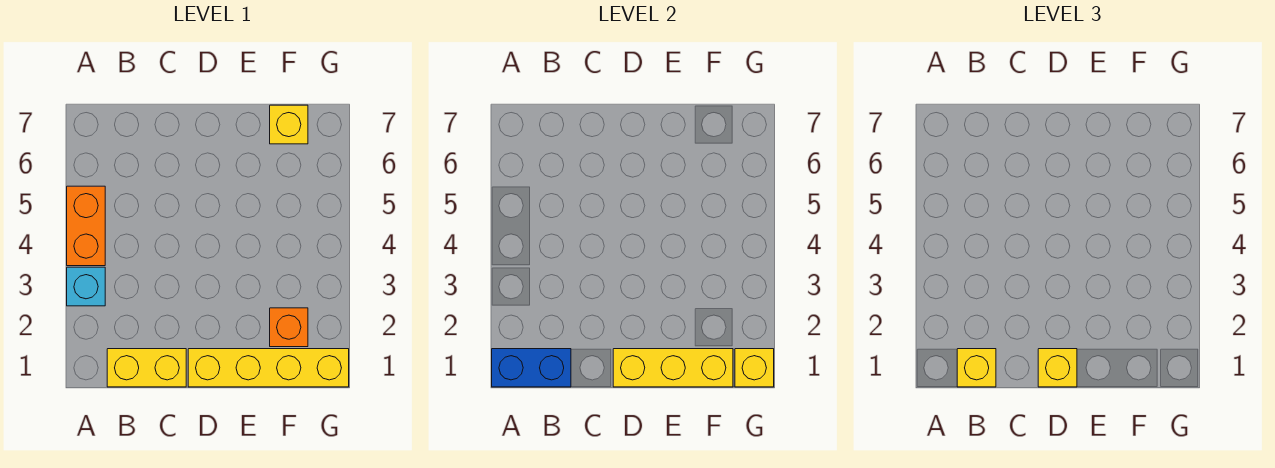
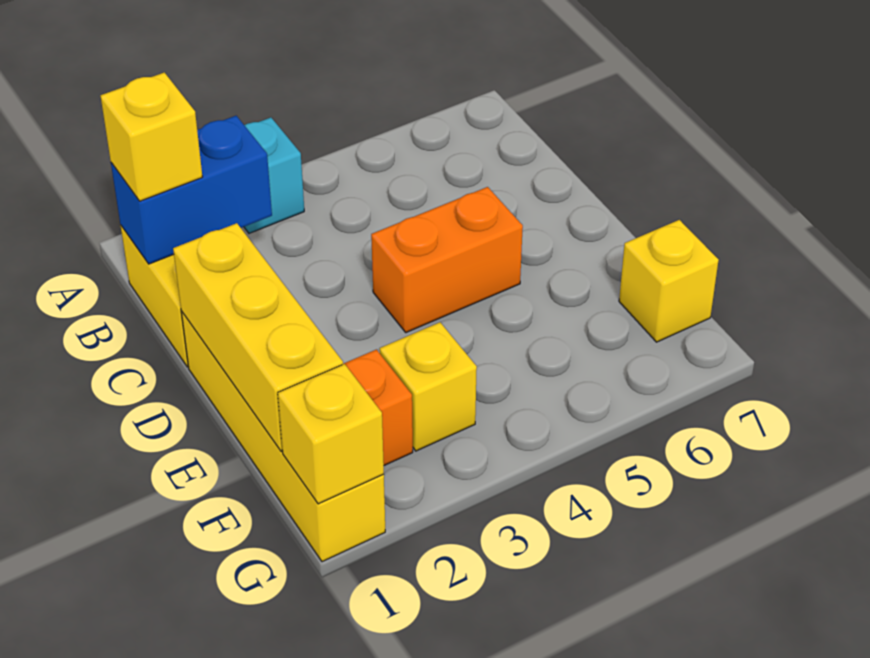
blue brick A1:B1 level 2 -> blue brick B1:B2 level 2
orange brick A4:A5 level 1 -> orange brick D4:D5 level 1
yellow brick D1 level 3 -> yellow brick F3 level 1

